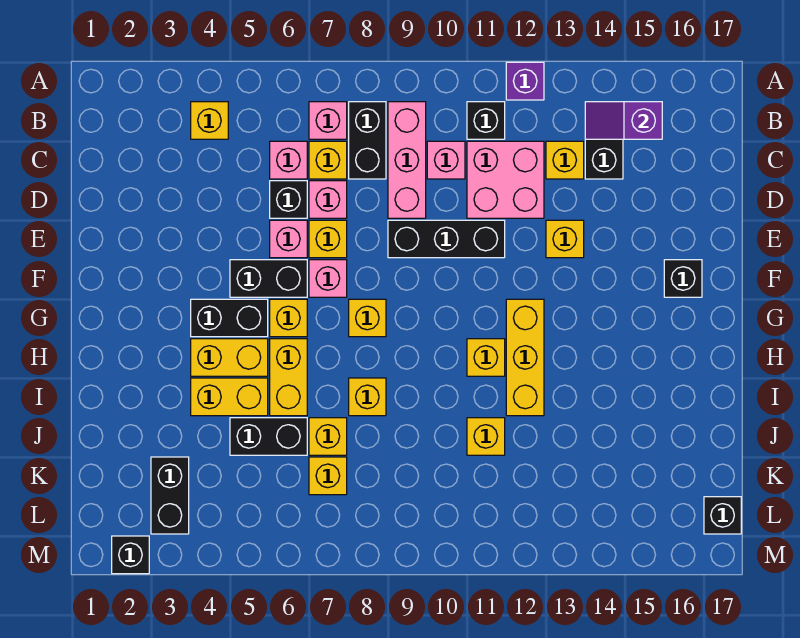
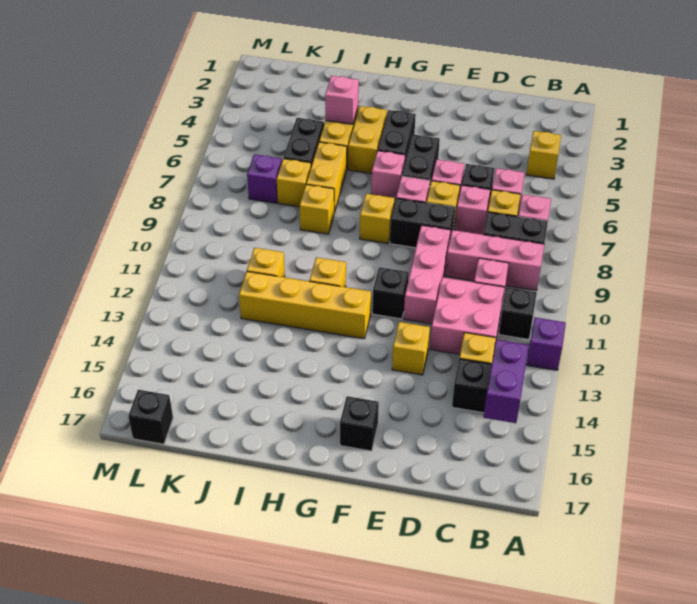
purple slope B14:B15 level 2 top 15 -> purple brick B14:B15 level 2
black brick E9:E11 level 1 -> pink brick E9:E11 level 1
yellow brick G6 level 1 -> pink brick G6 level 1
yellow brick G12:I12 level 1 -> yellow brick G12:J12 level 1
yellow brick H6:I6 level 1 -> yellow brick I6:I7 level 1
none -> pink brick I4 level 2
black brick K3:L3 level 1 -> black brick E8:F8 level 1
yellow brick K7 level 1 -> purple brick K7 level 1
black brick M2 level 1 -> black brick F11 level 1

